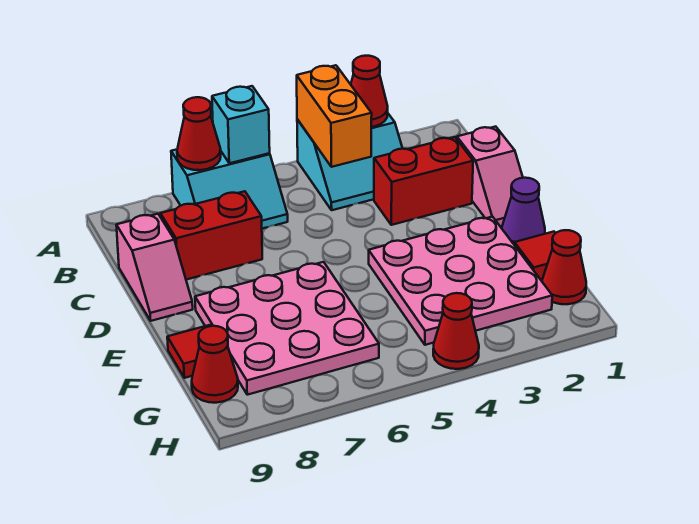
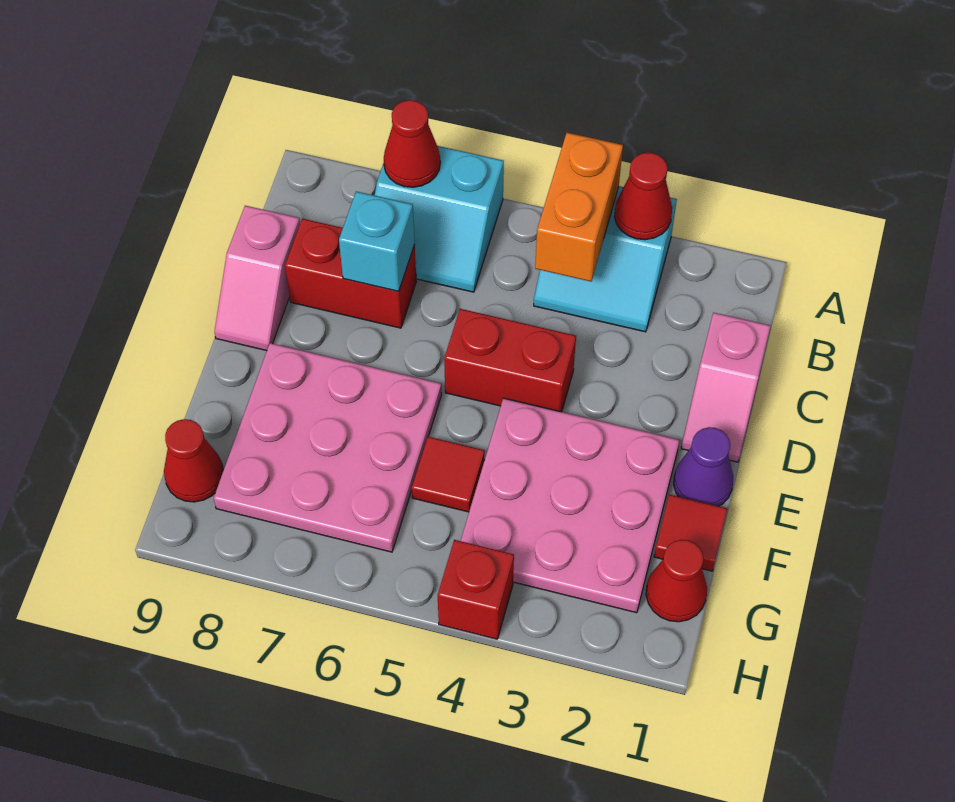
cyan brick A6 level 2 -> cyan brick C7 level 2
red brick C2:C3 level 1 -> red brick D4:D5 level 1
red tile F9 level 1 -> red tile F5 level 1
red cone H4 level 1 -> red brick H4 level 1

